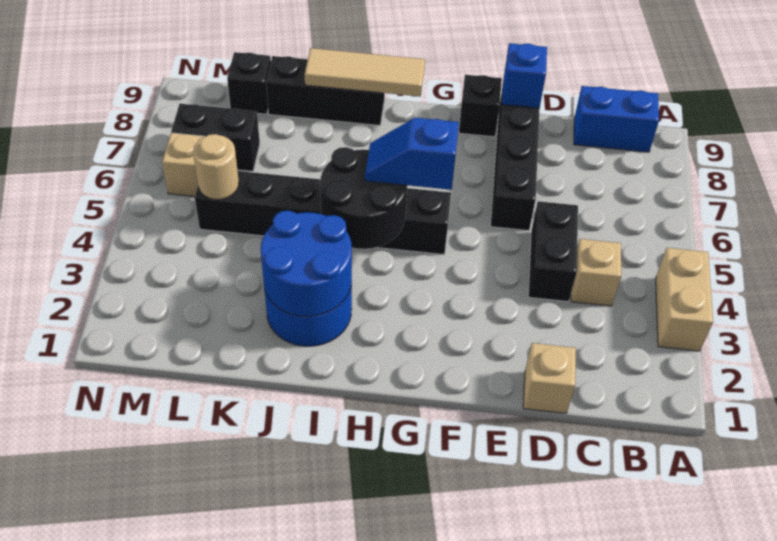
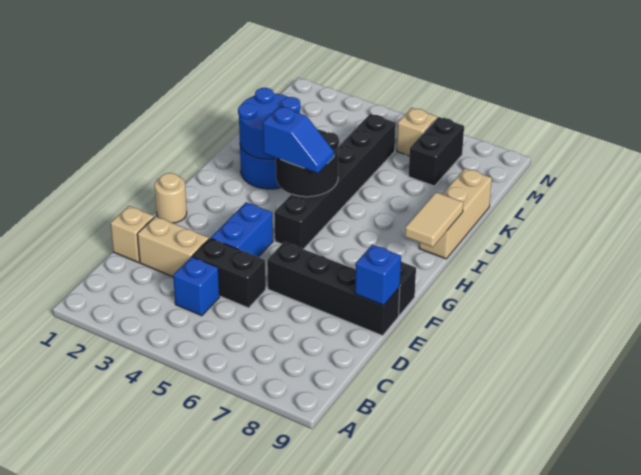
tan brick A3:A4 level 1 -> tan brick D2:D3 level 1
blue brick B9:C9 level 1 -> blue brick E4:F4 level 1
tan brick C4 level 1 -> blue brick C4 level 1
blue slope G5:H5 level 3 top G -> blue slope H4:H5 level 3 top 4
tan tile H9:J9 level 2 -> tan tile H9:I9 level 2
black brick I9:K9 level 1 -> tan brick I9:K9 level 1
tan round brick L5 level 2 -> tan round brick F1 level 1
black brick L9 level 1 -> none

